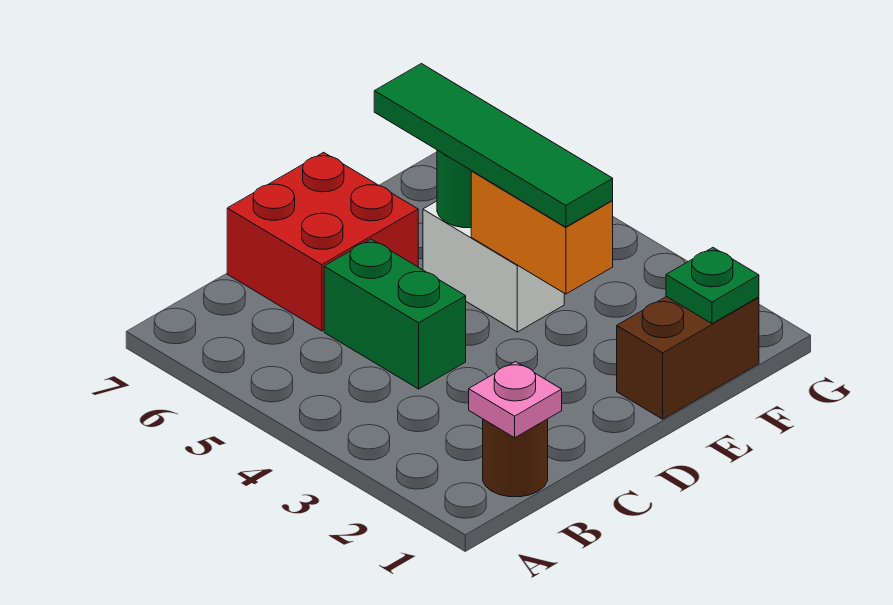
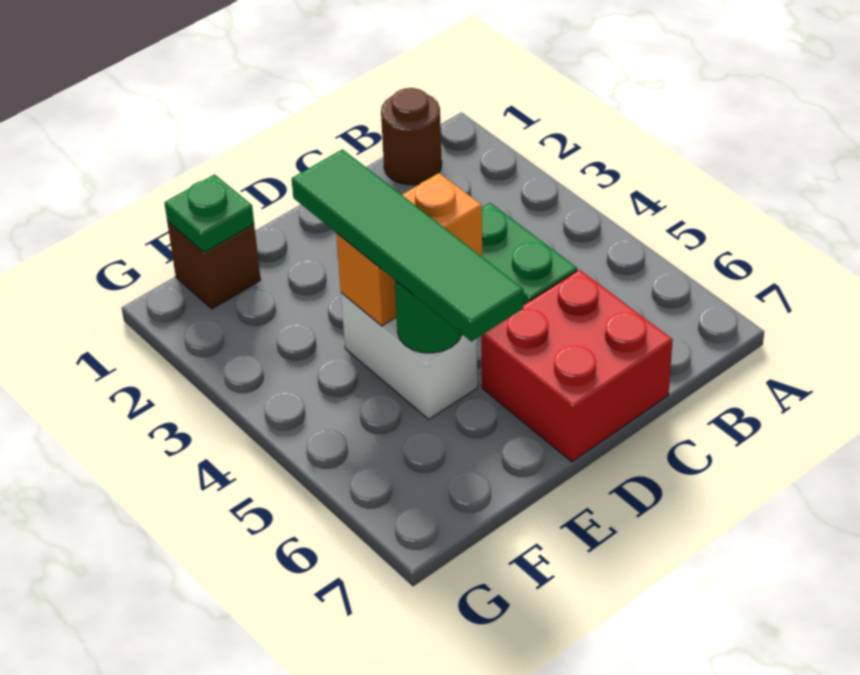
pink plate B1 level 2 -> none
brown brick E1:F1 level 1 -> brown brick F1 level 1
orange brick E3:E4 level 2 -> orange brick D4:E4 level 2

